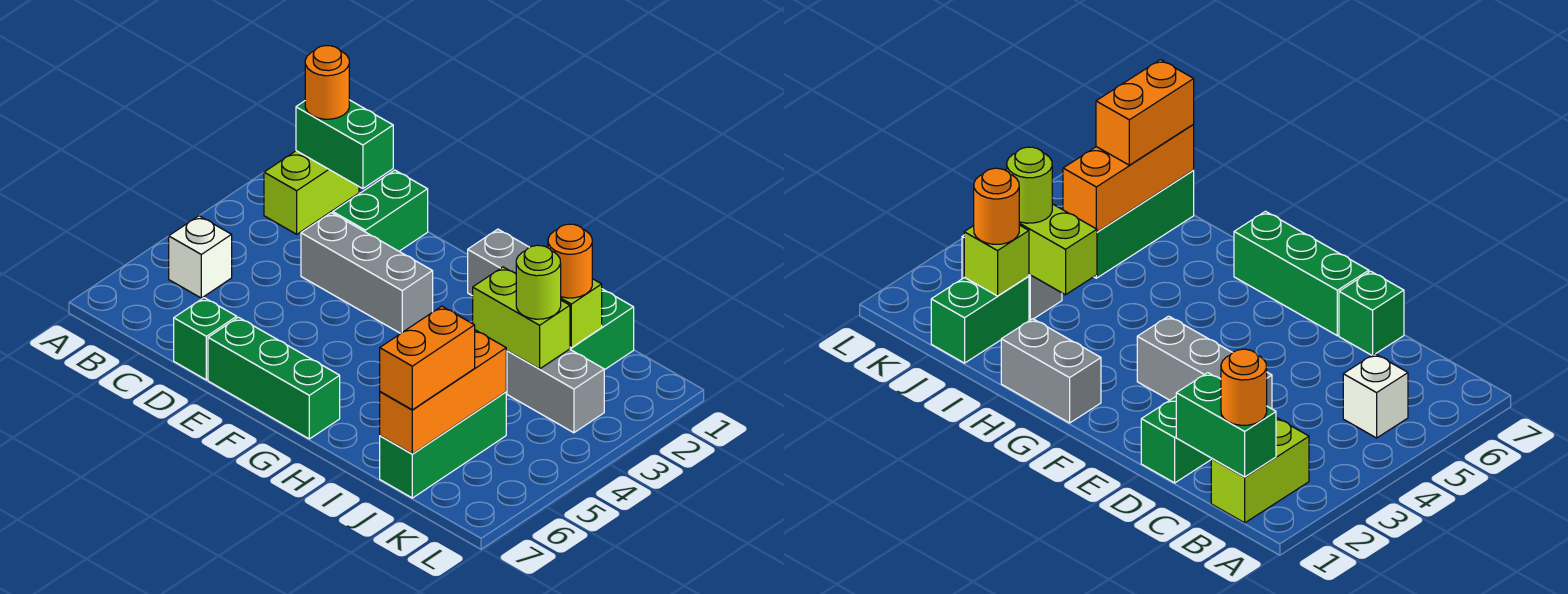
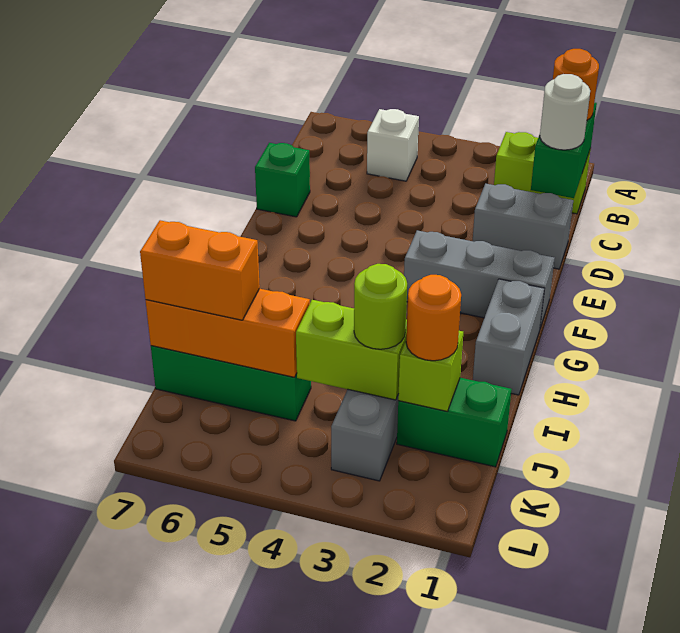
none -> white round brick C1 level 3
green brick D1:D2 level 1 -> grey brick D1:D2 level 1
grey brick D3:F3 level 1 -> grey brick F1:F3 level 1
green brick E7:G7 level 1 -> none
lime brick I3:J3 level 2 -> lime brick J3:J4 level 2

